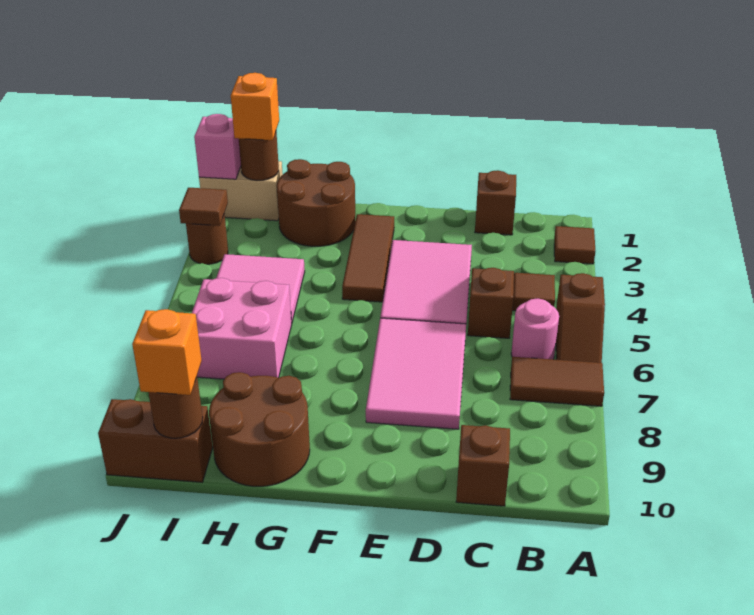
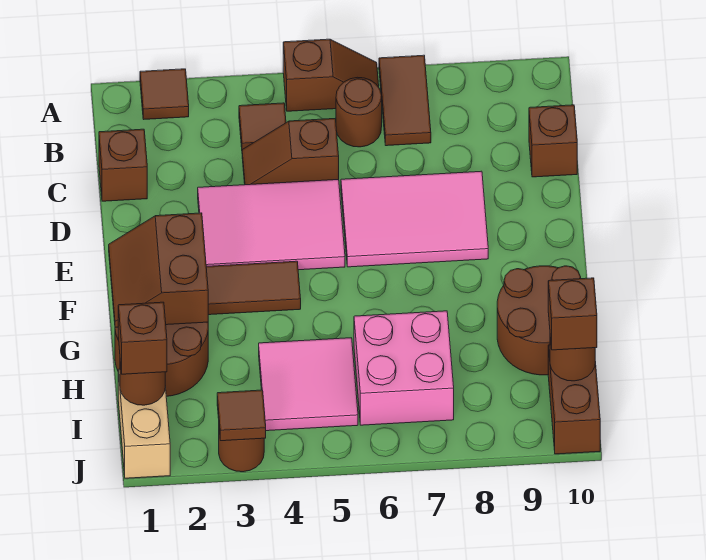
pink round brick B6 level 1 -> brown round brick B6 level 1
none -> brown slope F1:G2 level 2 top 2
orange brick I1 level 3 -> brown brick I1 level 3
orange brick I10 level 3 -> brown brick I10 level 3
pink brick J1 level 2 -> none

